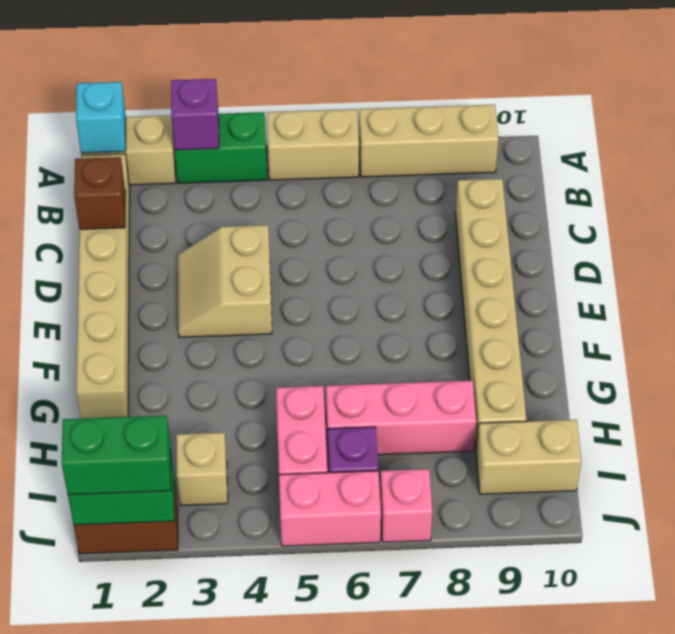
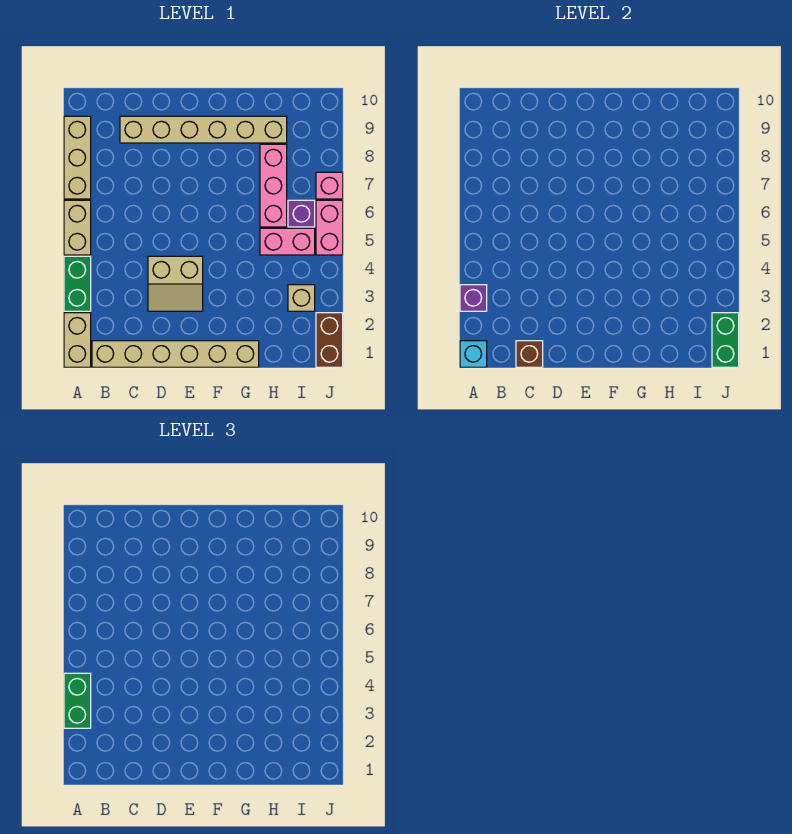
tan brick I9:I10 level 1 -> none
green brick J1:J2 level 3 -> green brick A3:A4 level 3

